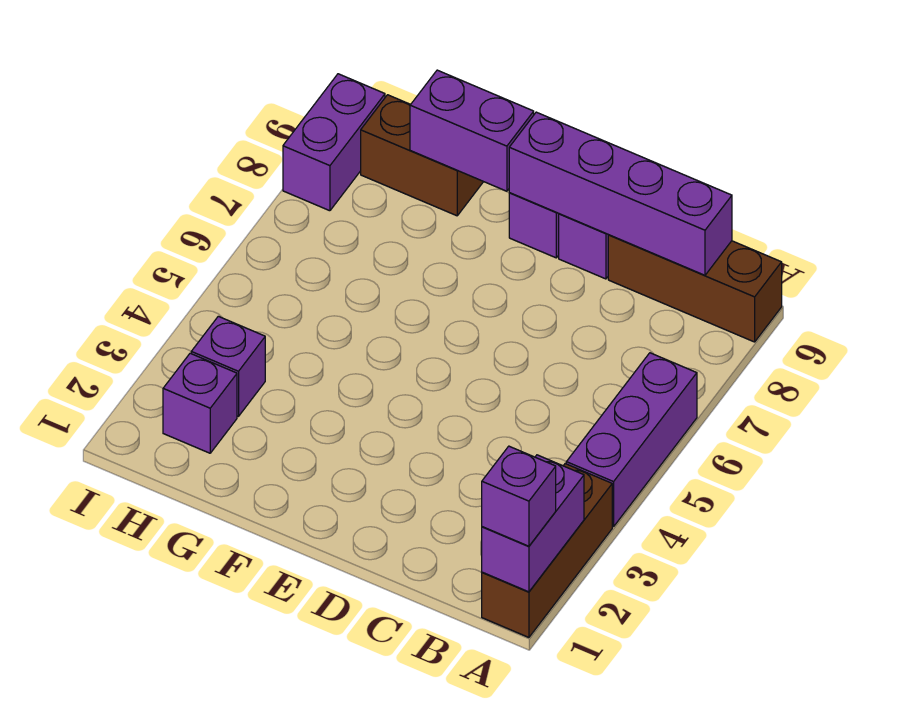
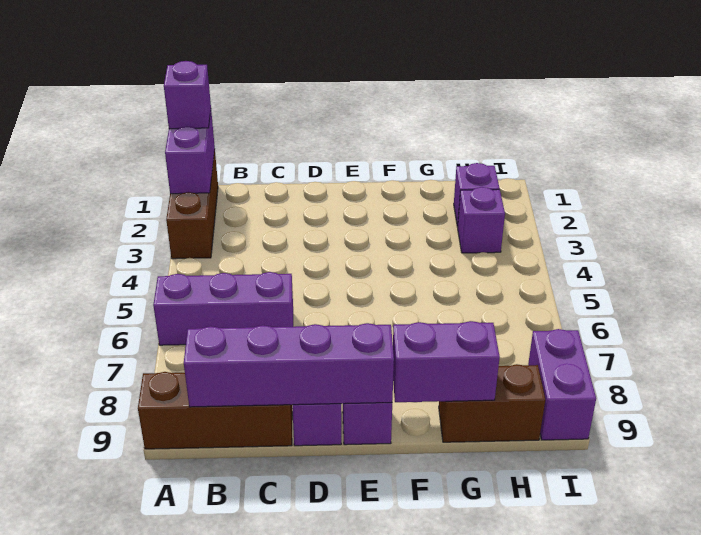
purple brick A4:A6 level 1 -> purple brick A6:C6 level 1

